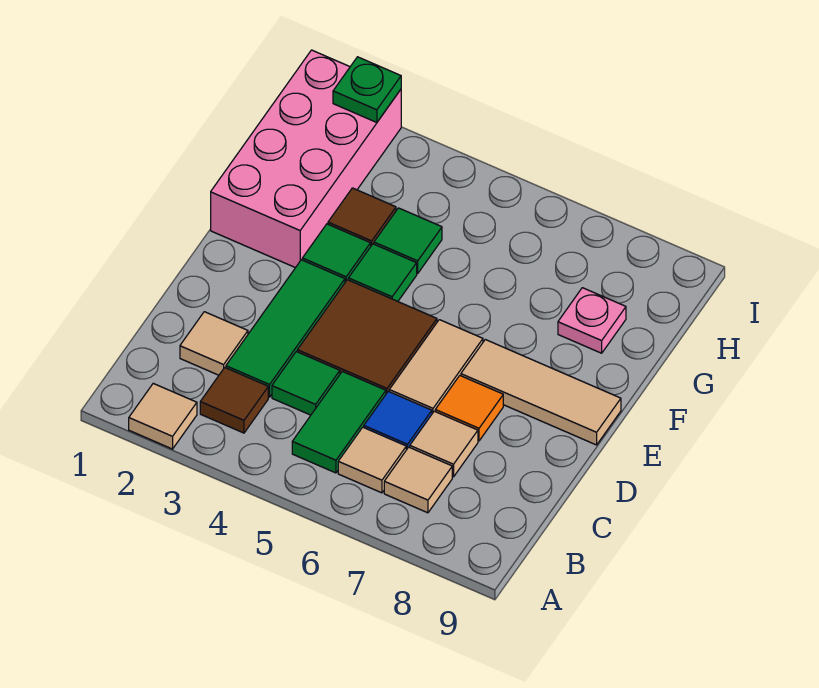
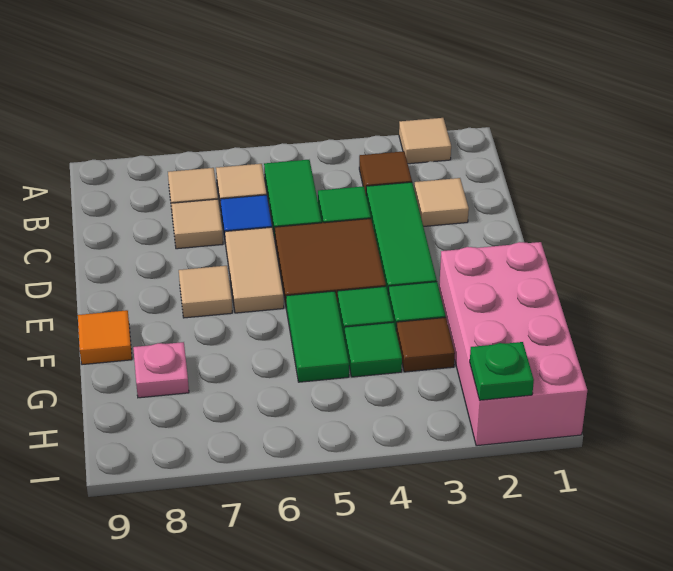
orange tile D7 level 1 -> orange tile F9 level 1
tan tile E7:E9 level 1 -> tan tile E7 level 1
none -> green tile F5:G5 level 1

